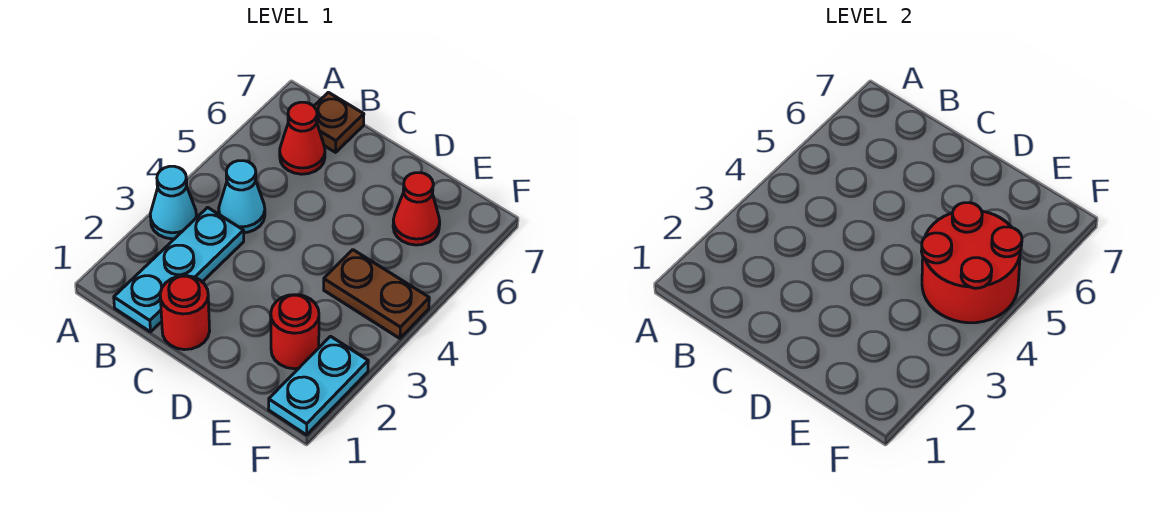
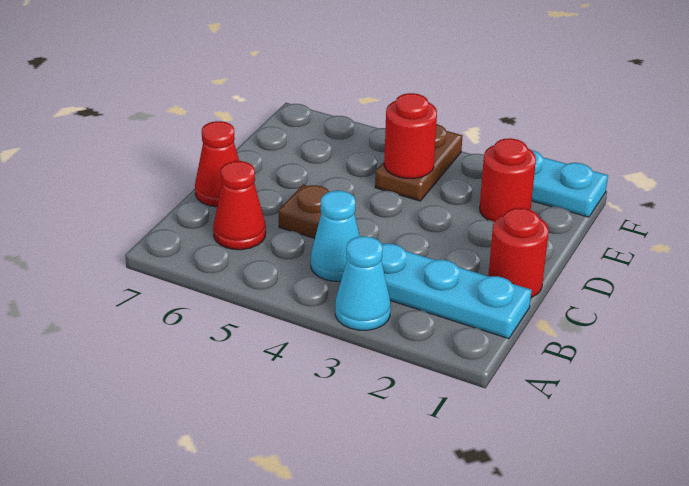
brown plate B7 level 1 -> brown plate C5 level 1
red round brick E4:F5 level 2 -> red round brick E4 level 2
red cone E6 level 1 -> red cone C7 level 1

